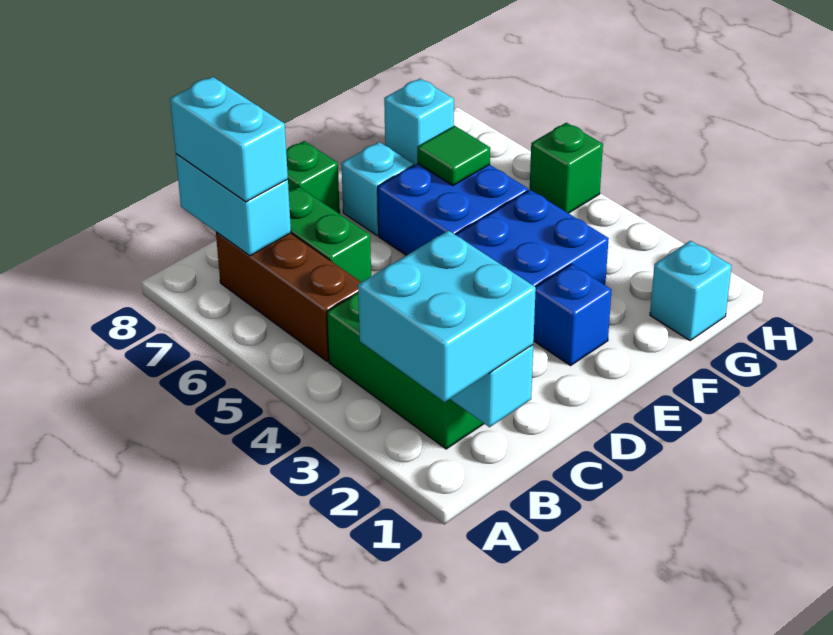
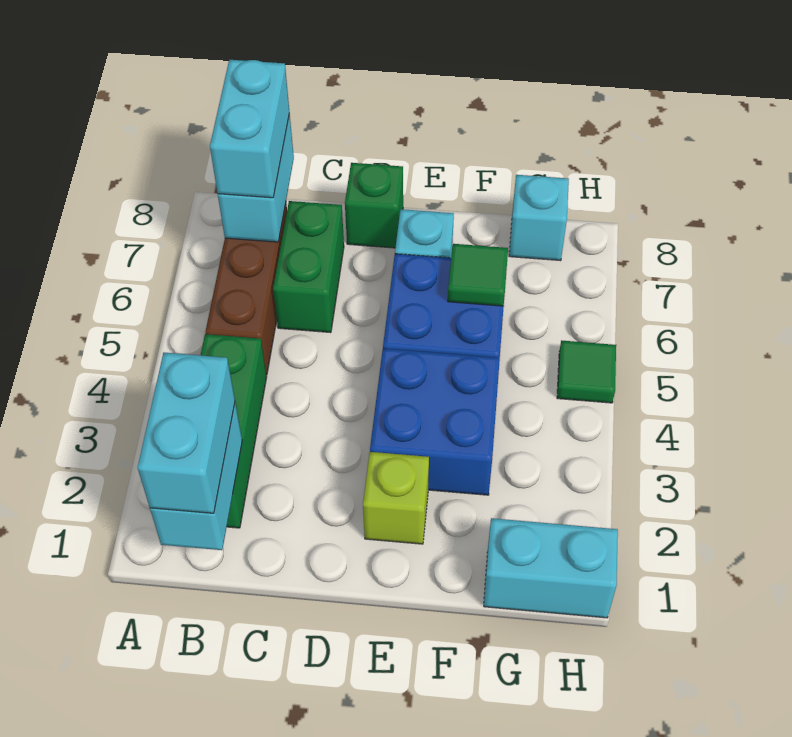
cyan brick A1:B2 level 3 -> cyan brick B1:B2 level 3
blue brick E2 level 1 -> lime brick E2 level 1
cyan brick G1 level 1 -> cyan brick G1:H1 level 1
green brick H5 level 1 -> green tile H5 level 1

